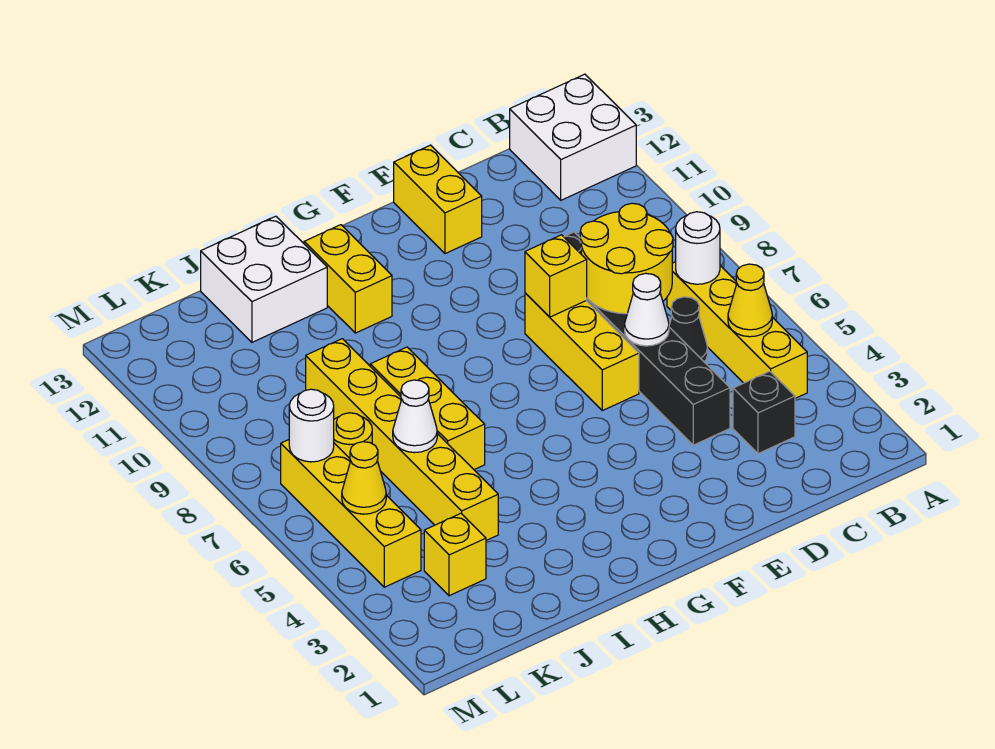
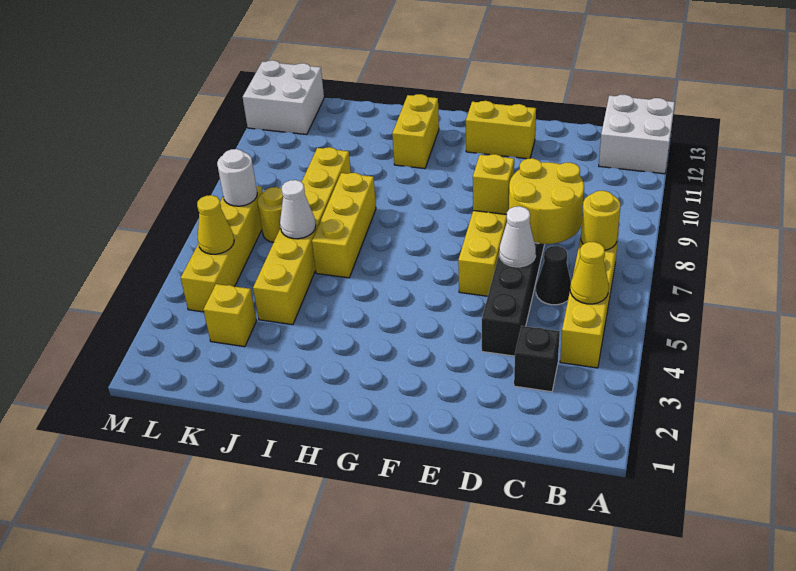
white round brick B7 level 2 -> yellow round brick B7 level 2
yellow brick E12:E13 level 1 -> yellow brick E12:F12 level 1
white brick I12:J13 level 1 -> white brick L12:M13 level 1

